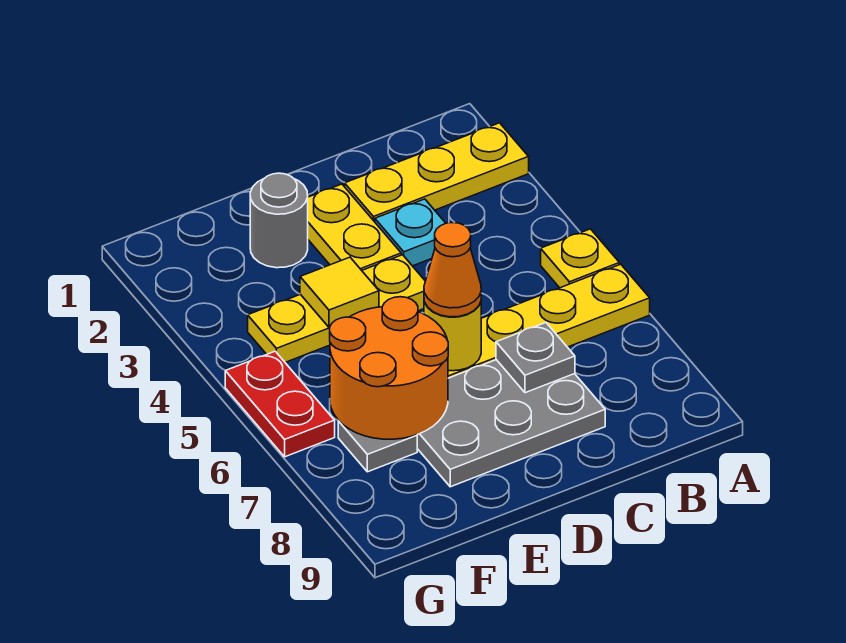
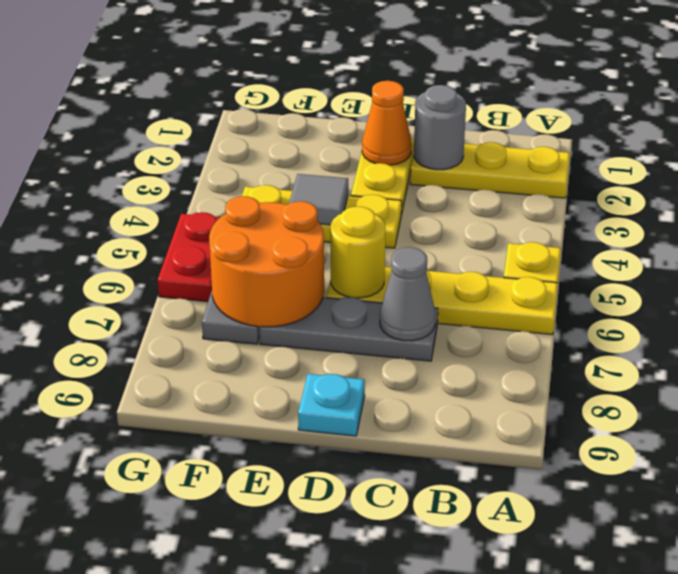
cyan plate C3 level 1 -> cyan plate D9 level 1
grey plate C7:E8 level 1 -> grey plate C7:E7 level 1
grey plate C7 level 2 -> grey cone C7 level 2
orange cone D6 level 3 -> orange cone D2 level 2
grey round brick E2 level 1 -> grey round brick C2 level 2
yellow tile E4 level 2 -> grey tile E4 level 2

